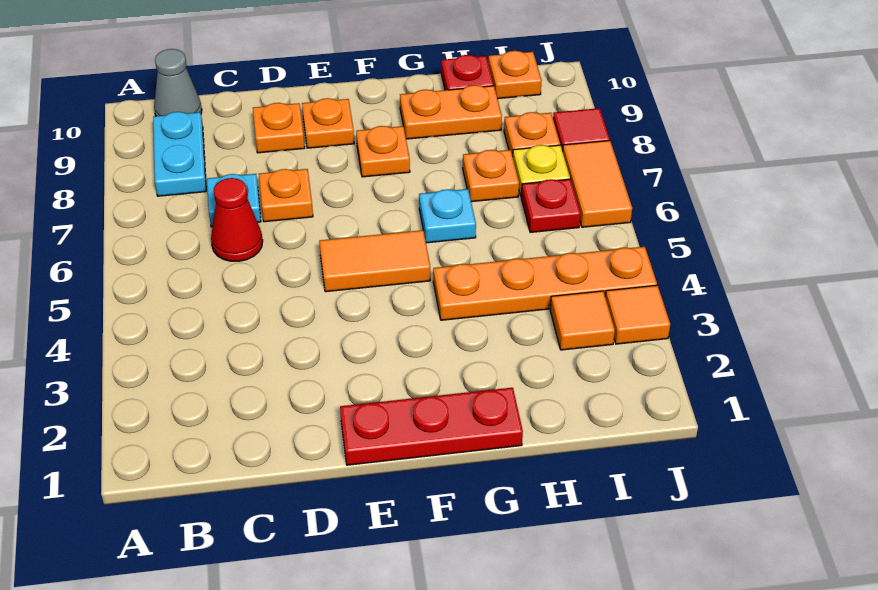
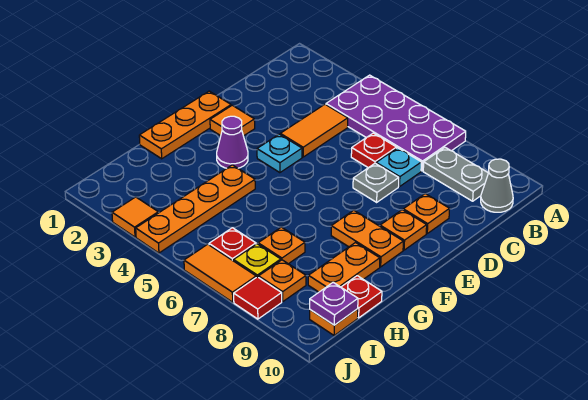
none -> purple plate A4:B7 level 1
cyan plate B8:B9 level 1 -> grey plate B8:B9 level 1
red cone C6 level 1 -> red plate C6 level 1
orange plate D7 level 1 -> grey plate D7 level 1
red plate E1:G1 level 1 -> orange plate E1:G1 level 1
orange tile E5:F5 level 1 -> orange tile C4:D4 level 1
none -> purple cone F3 level 1
orange plate F8 level 1 -> orange plate F8:F9 level 1
cyan plate G6 level 1 -> cyan plate E4 level 1
orange tile I3 level 1 -> orange tile E2 level 1
none -> purple plate I10 level 2

